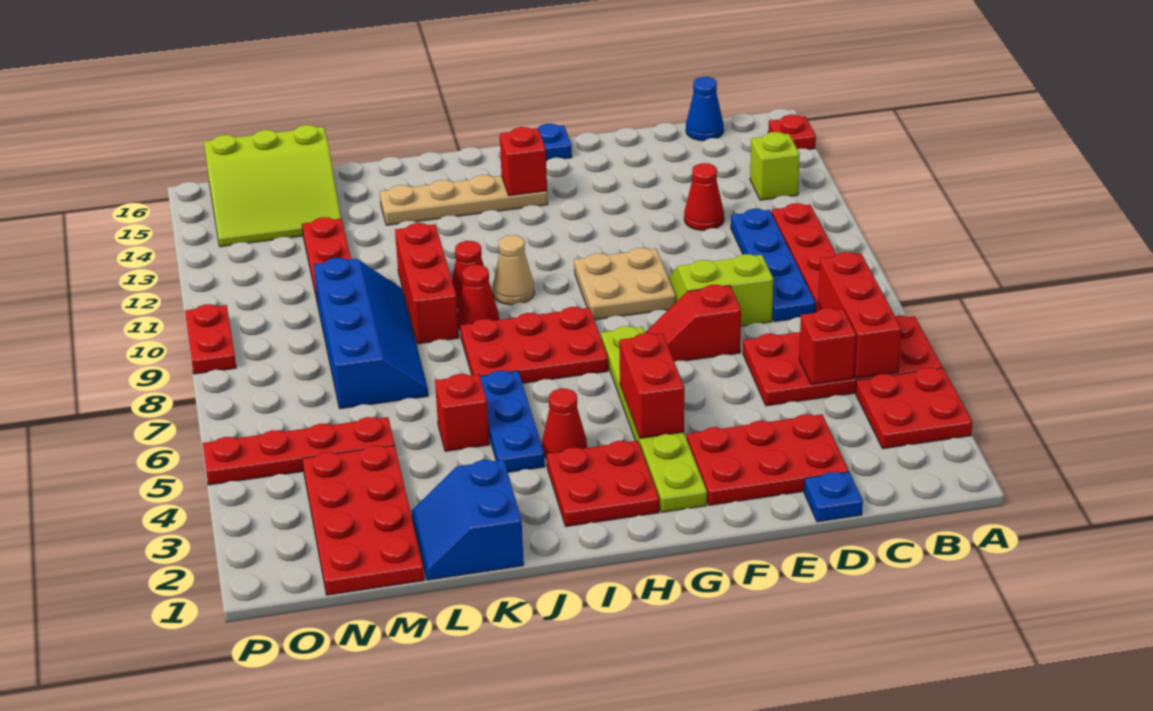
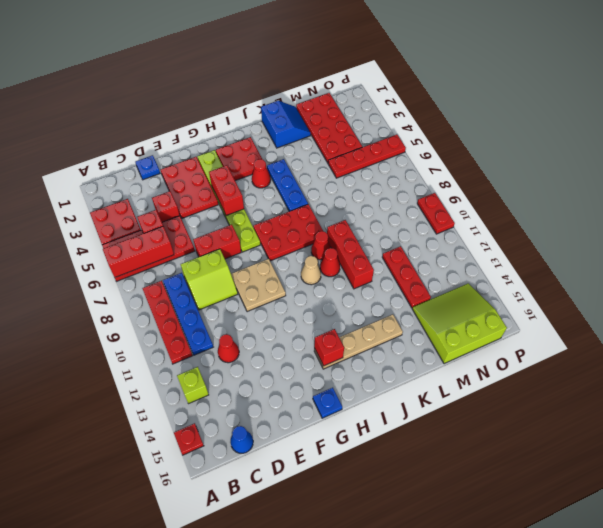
red brick B5:B7 level 2 -> red brick A6:C6 level 2
red plate D2:F3 level 1 -> red plate E2:F4 level 1
red slope E7:F7 level 1 top E -> red brick E7:F7 level 1
red brick K5 level 1 -> red brick D4 level 1
blue slope L7:M10 level 1 top M -> none

